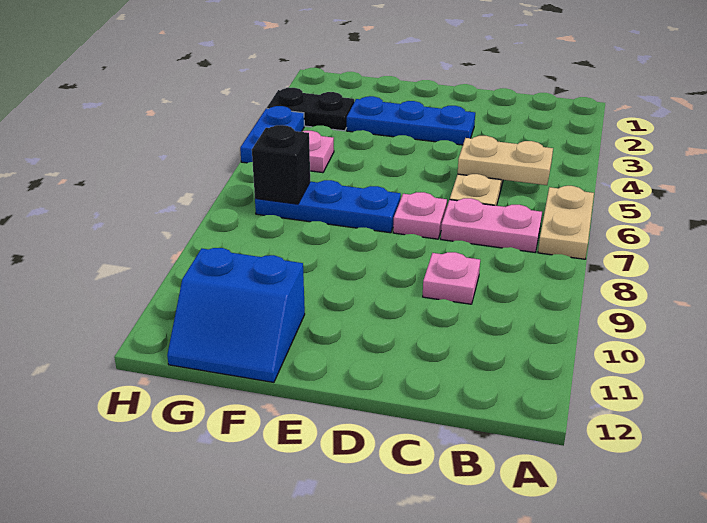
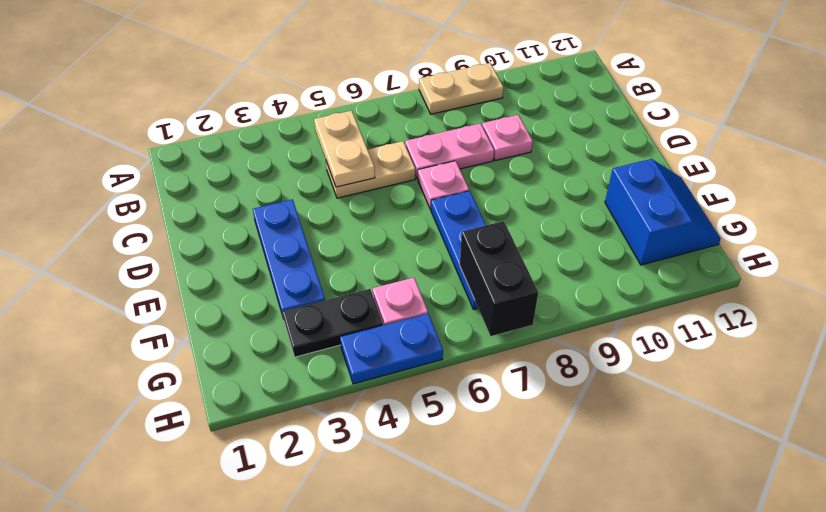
tan plate A6:A7 level 1 -> tan plate A8:A9 level 1
pink plate B7:C7 level 1 -> pink plate C7:C8 level 1
black plate G3:H3 level 1 -> black plate G3:G4 level 1
black brick G7 level 2 -> black brick G7:H7 level 2

